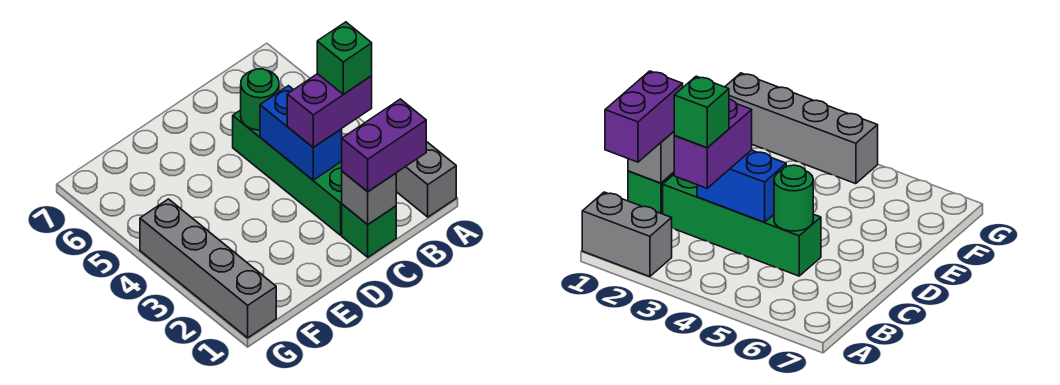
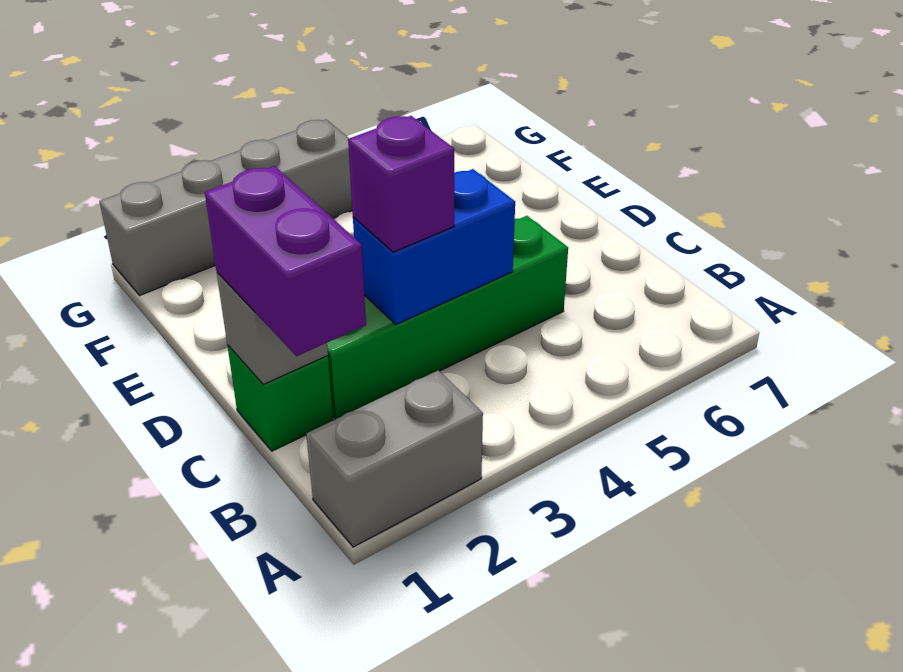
purple brick B3:C3 level 3 -> purple brick C3 level 3
green brick B3 level 4 -> none
green round brick C5 level 2 -> none

